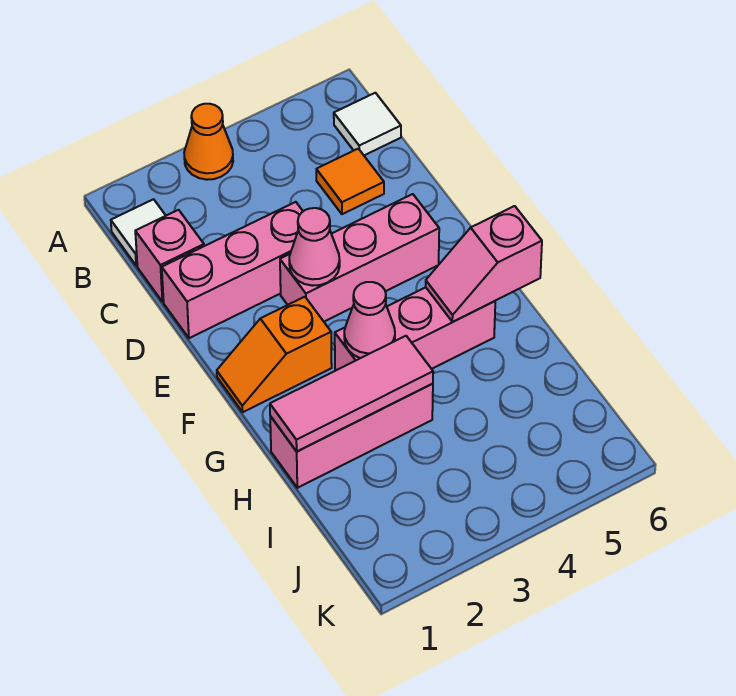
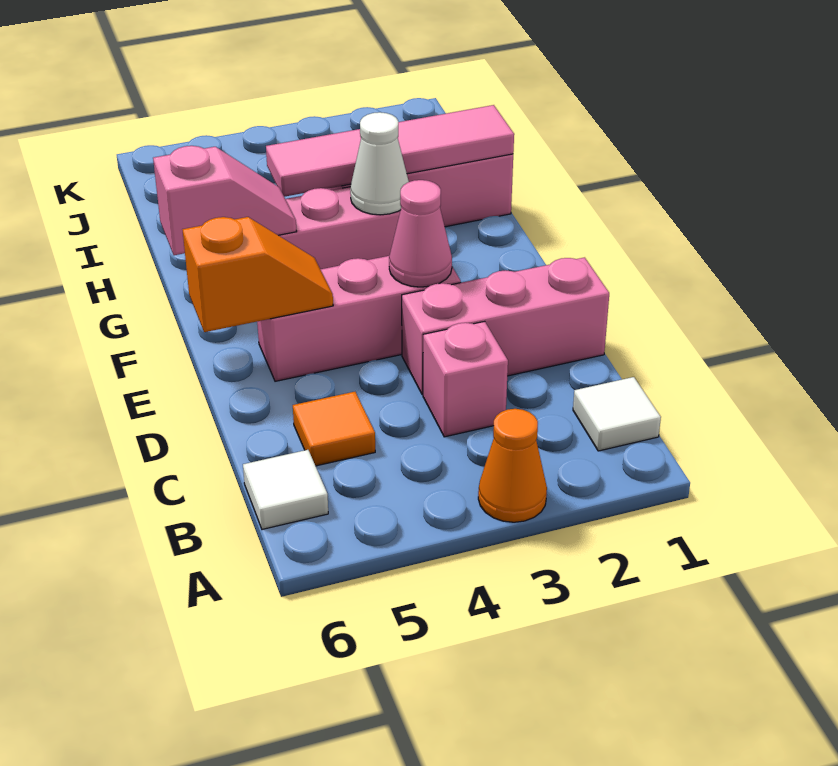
pink brick C1 level 1 -> pink brick C3 level 1
orange slope F1:F2 level 1 top 2 -> orange slope E5:E6 level 2 top 6
pink cone G3 level 2 -> white cone G3 level 2
pink tile H1:H3 level 2 -> pink tile H1:H4 level 2

